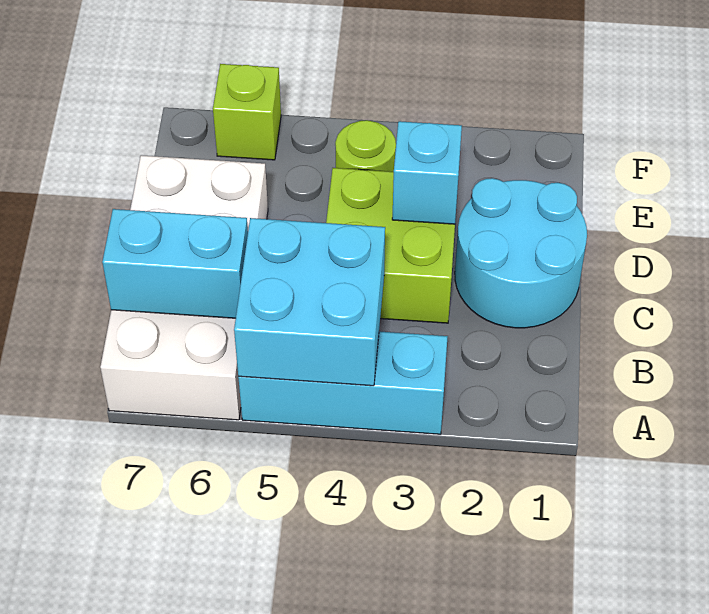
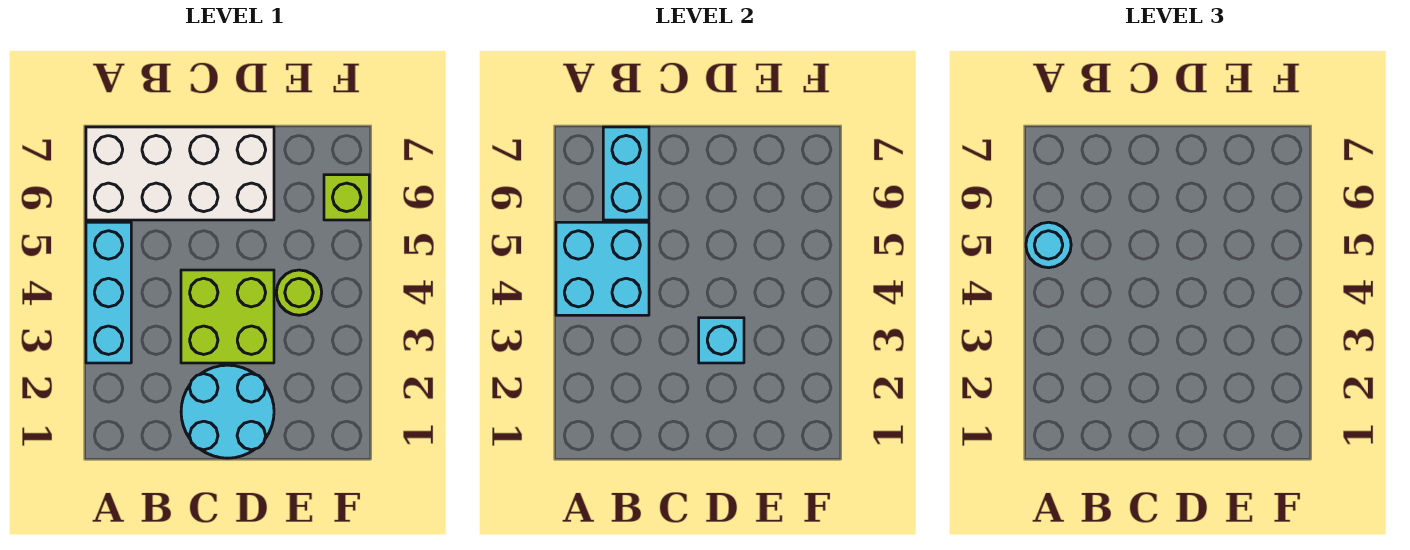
none -> cyan round brick A5 level 3

